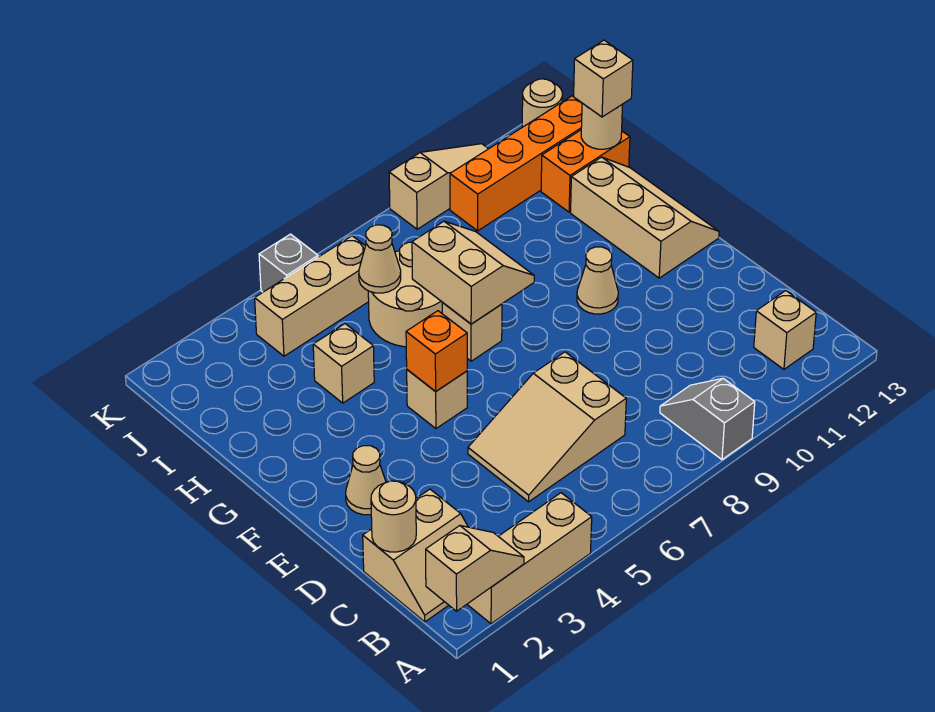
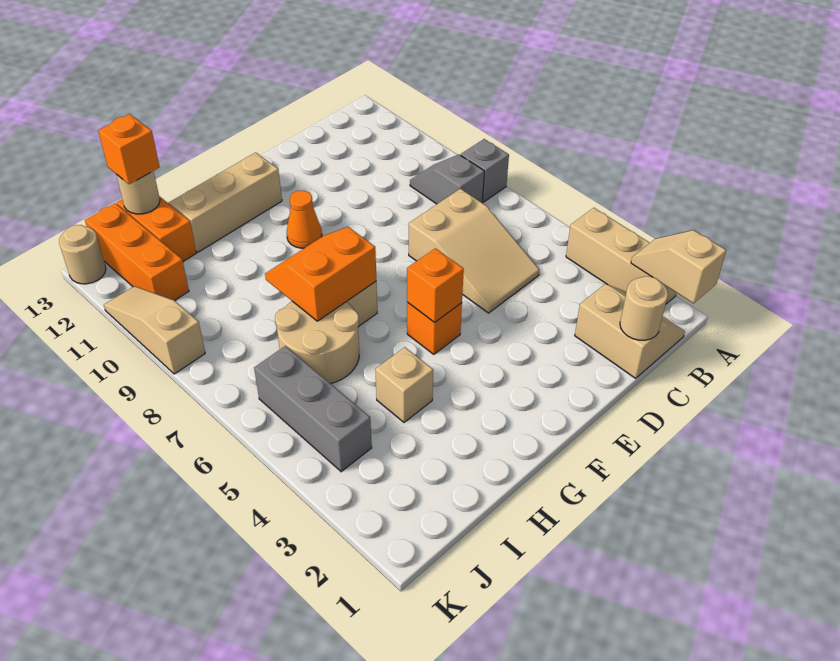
grey slope A9:B9 level 1 top A -> grey slope B8:B9 level 1 top 8
tan brick B12 level 1 -> none
tan cone E2 level 1 -> none
tan brick F5 level 1 -> orange brick F5 level 1
tan cone F10 level 1 -> orange cone F10 level 1
tan slope G7:H8 level 2 top 7 -> orange slope G7:H8 level 2 top 7
tan cone I6 level 2 -> none
tan brick I13 level 3 -> orange brick I13 level 3
tan brick J4:J6 level 1 -> grey brick J4:J6 level 1
orange brick J10:J13 level 1 -> orange brick J11:J13 level 1
grey brick K5 level 1 -> grey brick A8 level 1

